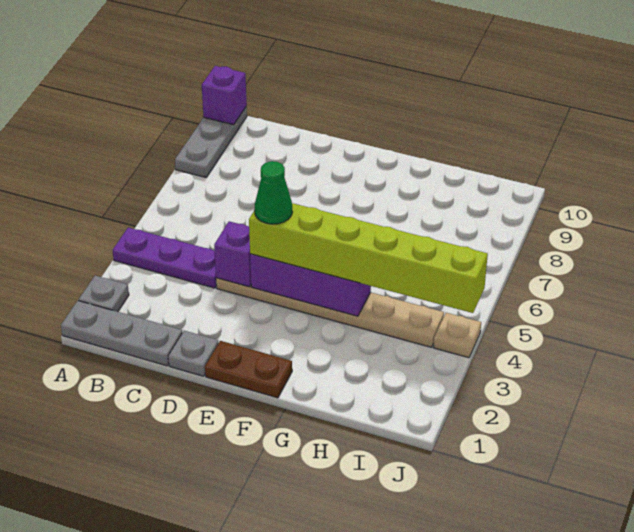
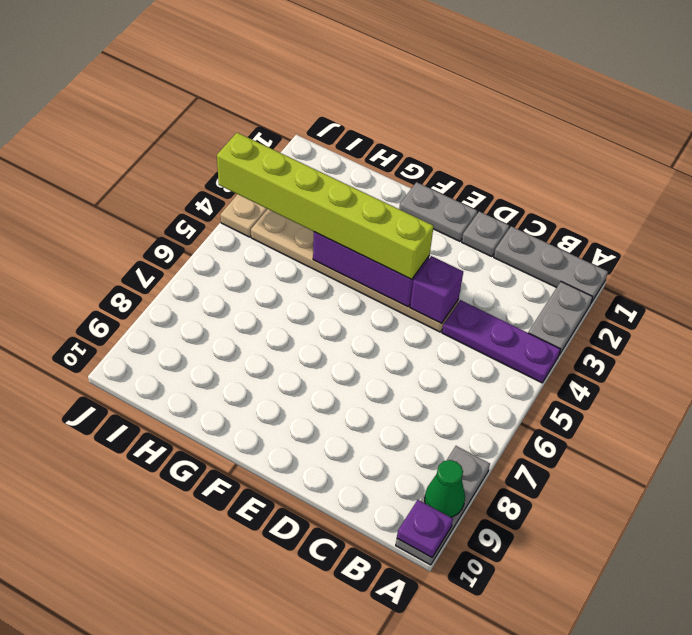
grey plate A2 level 1 -> grey plate A2:A3 level 1
purple brick A10 level 2 -> purple plate A10 level 2
brown plate E1:F1 level 1 -> grey plate E1:F1 level 1
green cone E4 level 4 -> green cone A9 level 2

